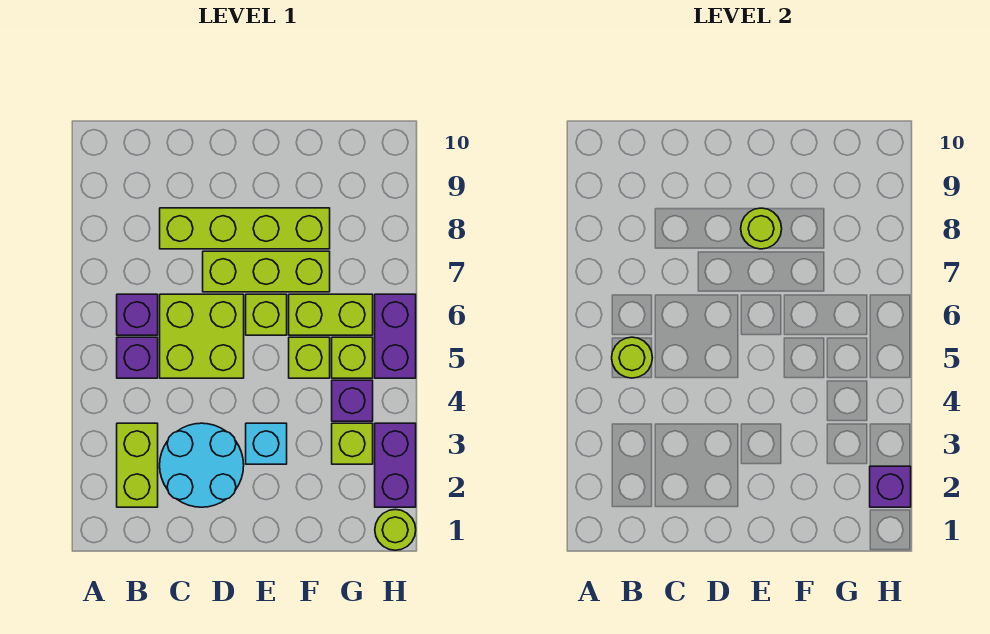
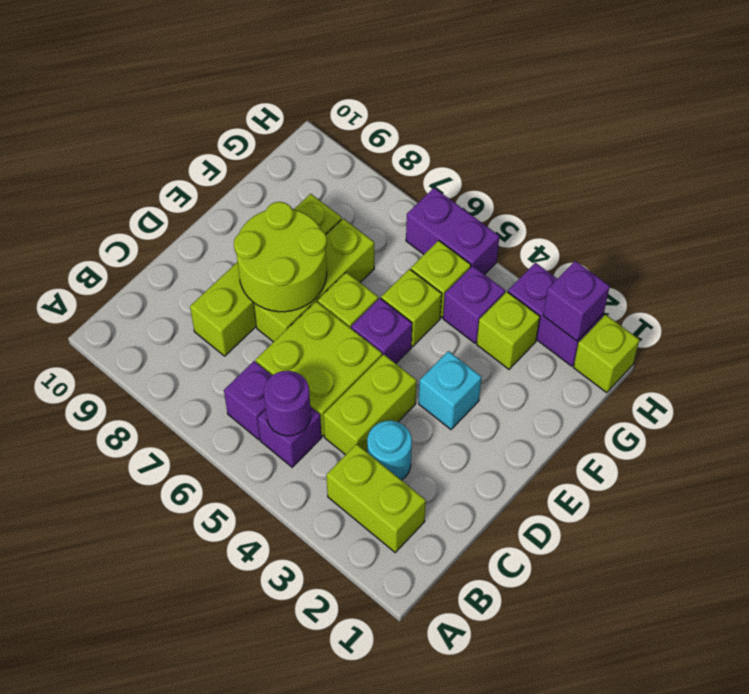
lime round brick B5 level 2 -> purple round brick B5 level 2
cyan round brick C2:D3 level 1 -> cyan round brick C3 level 1
none -> purple brick E5 level 1
lime round brick E8 level 2 -> lime round brick D7:E8 level 2
lime brick F6:G6 level 1 -> lime brick C4:D4 level 1
lime round brick H1 level 1 -> lime brick H1 level 1

